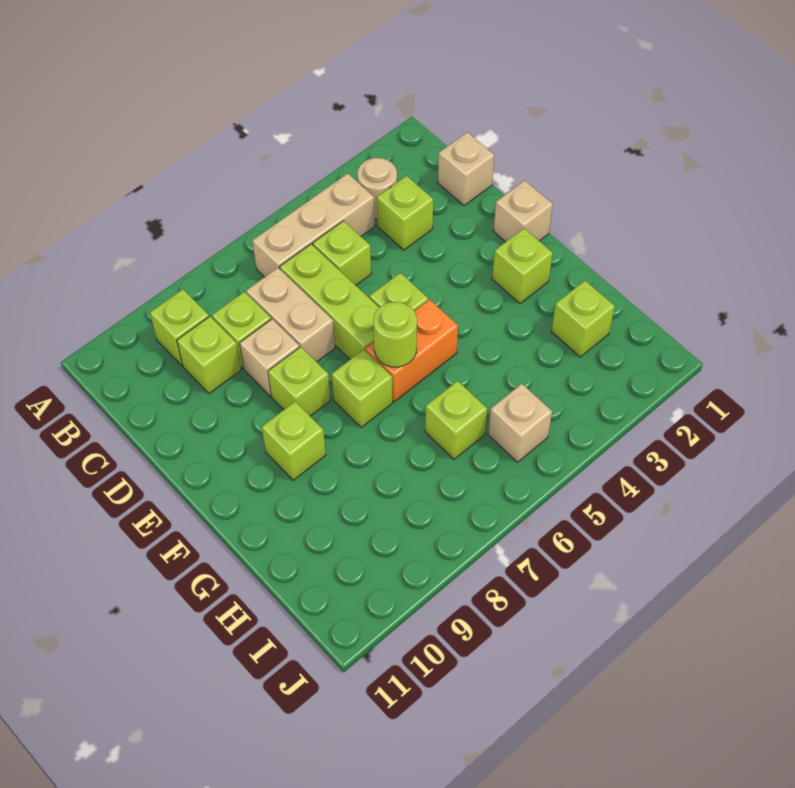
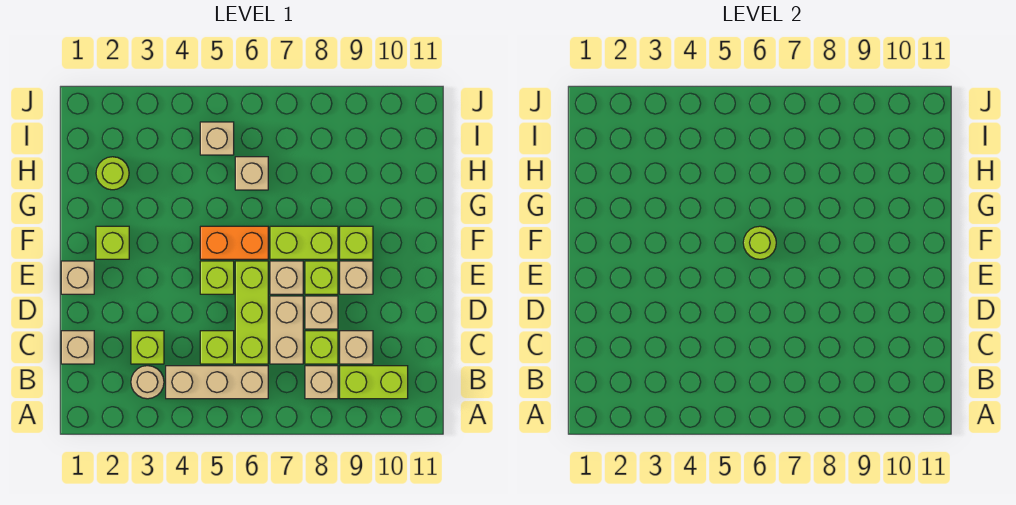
none -> tan brick B8 level 1
lime brick B9 level 1 -> lime brick B9:B10 level 1
lime brick C9 level 1 -> tan brick C9 level 1
none -> tan brick E7 level 1
none -> tan brick E9 level 1
lime brick F7 level 1 -> lime brick F7:F8 level 1
lime brick H2 level 1 -> lime round brick H2 level 1
lime brick H6 level 1 -> tan brick H6 level 1

